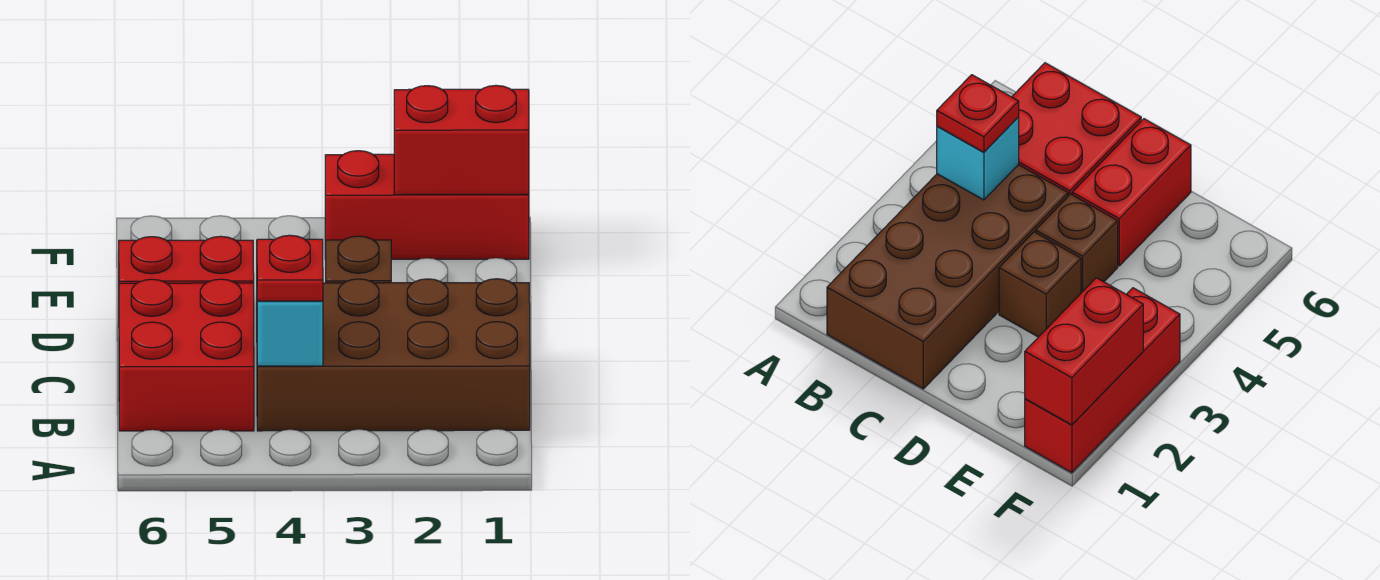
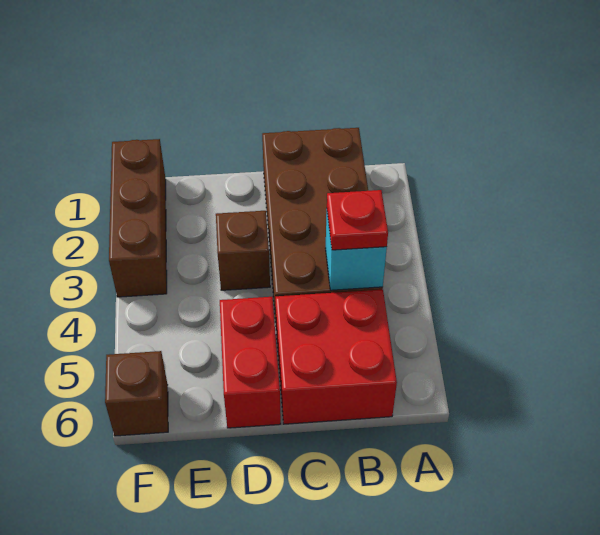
brown brick D4 level 1 -> brown brick F6 level 1
red brick F1:F3 level 1 -> brown brick F1:F3 level 1
red brick F1:F2 level 2 -> none

